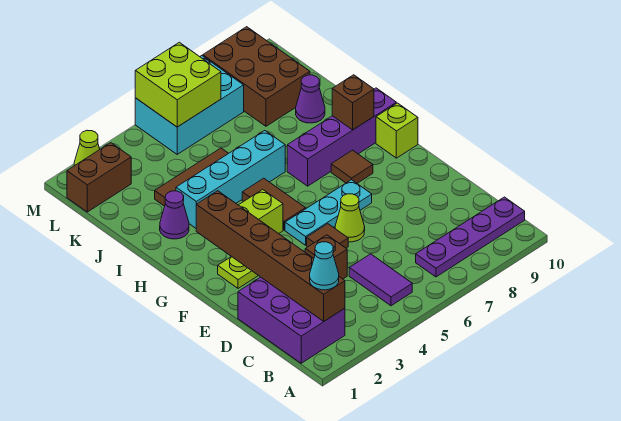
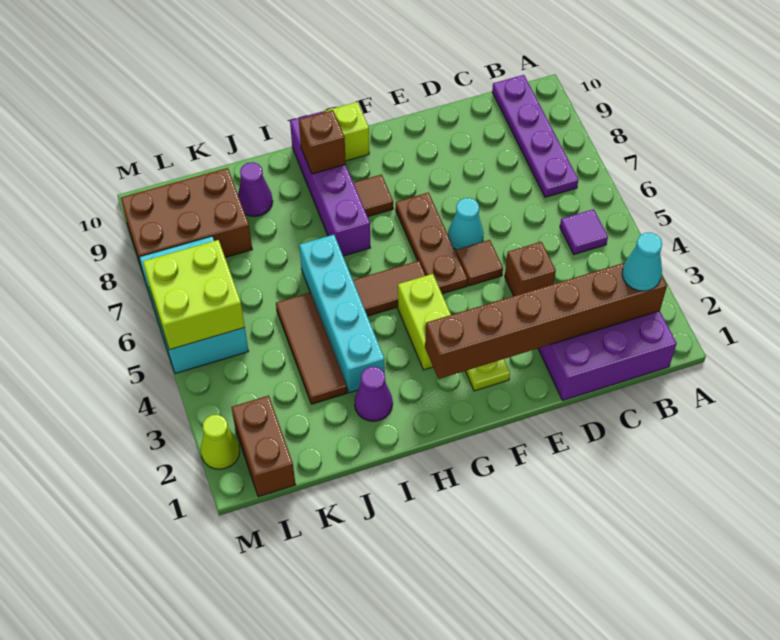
purple tile B5:C5 level 1 -> purple tile B5 level 1
lime cone E6 level 1 -> cyan cone E6 level 1
cyan plate F5:F7 level 1 -> brown plate F5:F7 level 1

